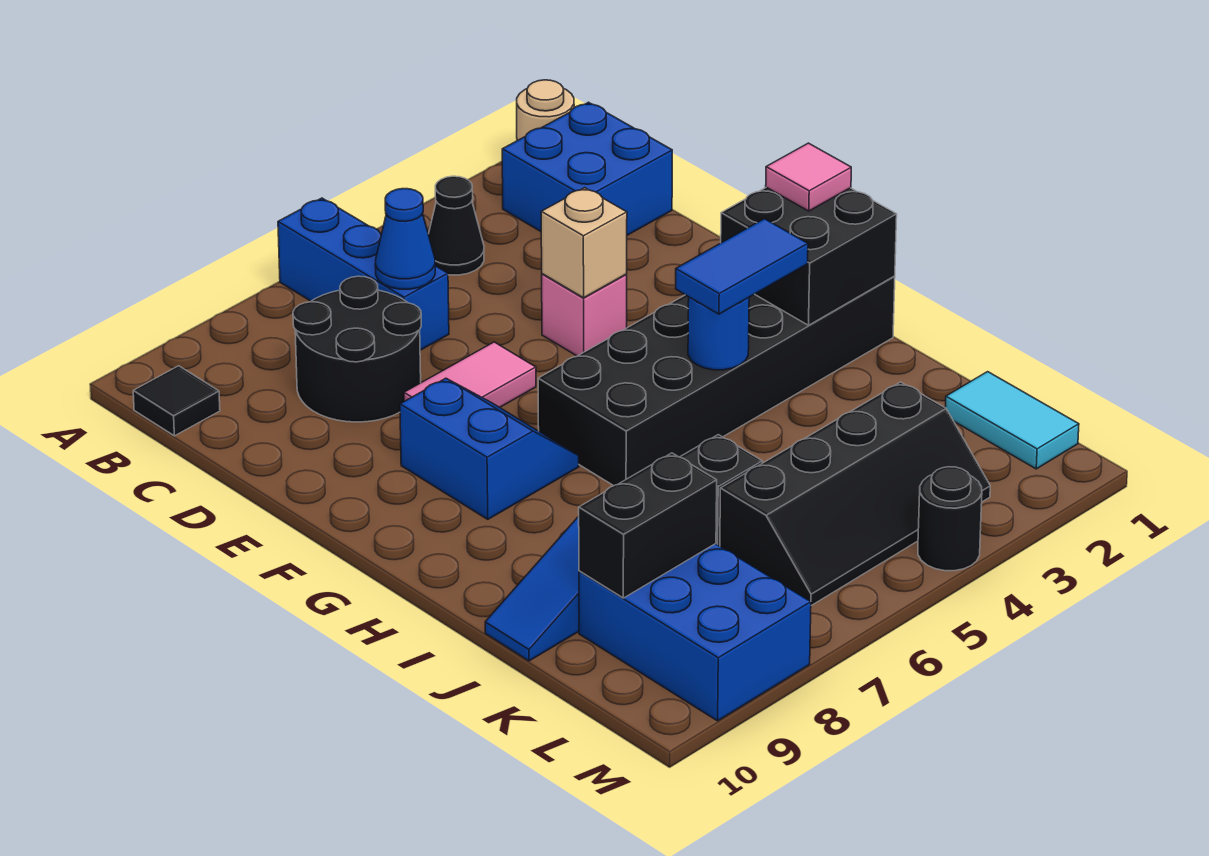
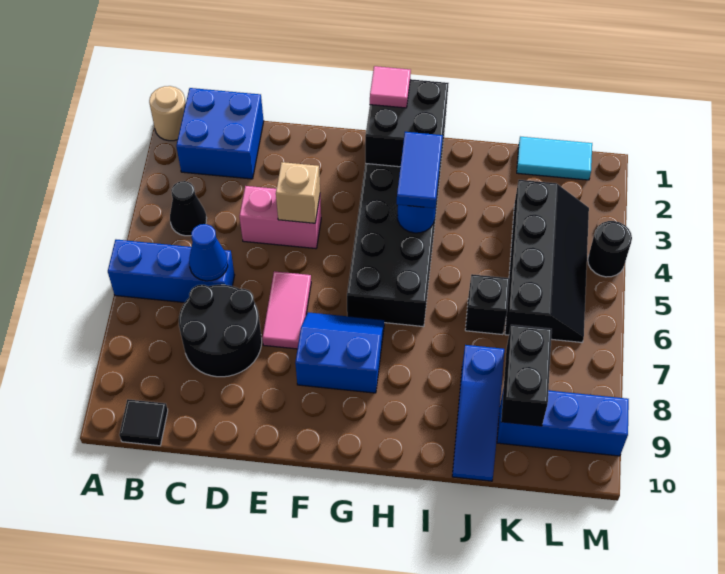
pink brick E4 level 1 -> pink brick D4:E4 level 1
blue brick K8:M9 level 1 -> blue brick K9:M9 level 1

